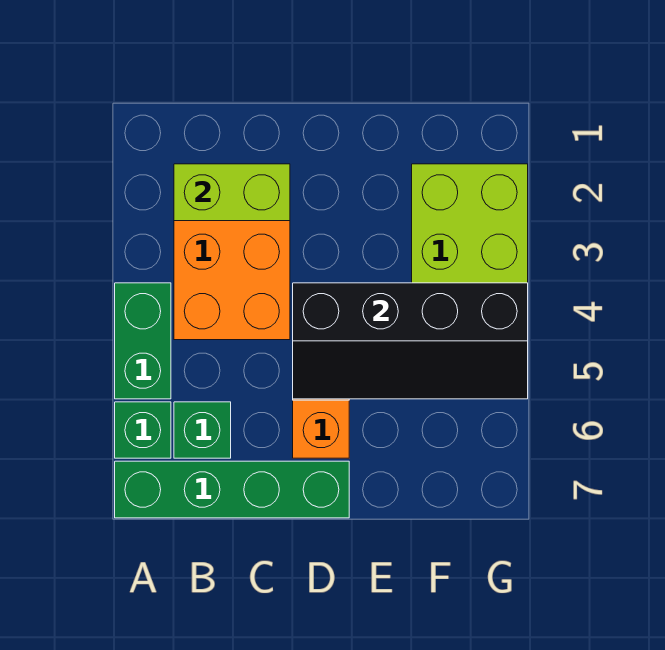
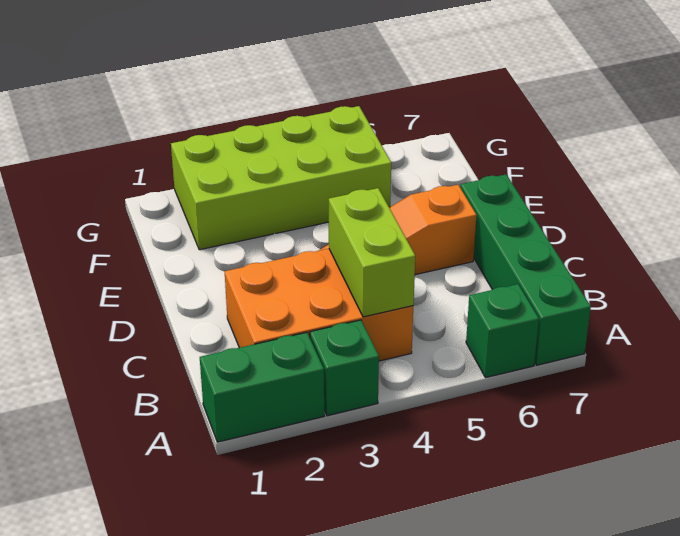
green brick A4:A5 level 1 -> green brick A1:A2 level 1
lime brick B2:C2 level 2 -> lime brick B4:C4 level 2
green brick B6 level 1 -> green brick A3 level 1
black slope D4:G5 level 2 top 4 -> none

